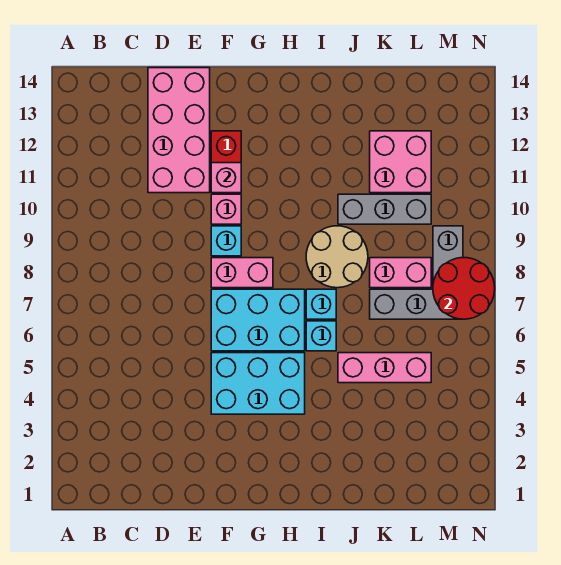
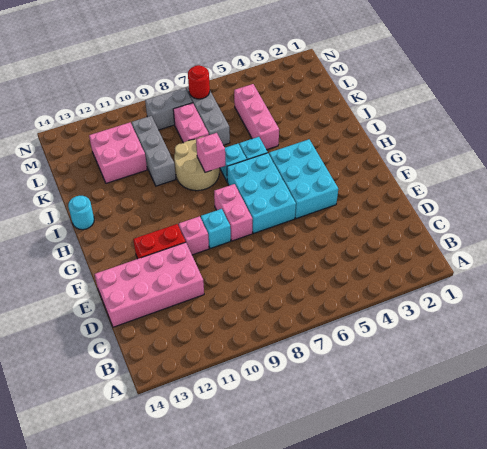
pink brick F11 level 2 -> pink brick I8 level 2
none -> cyan round brick I14 level 1
red round brick M7:N8 level 2 -> red round brick M7 level 2

